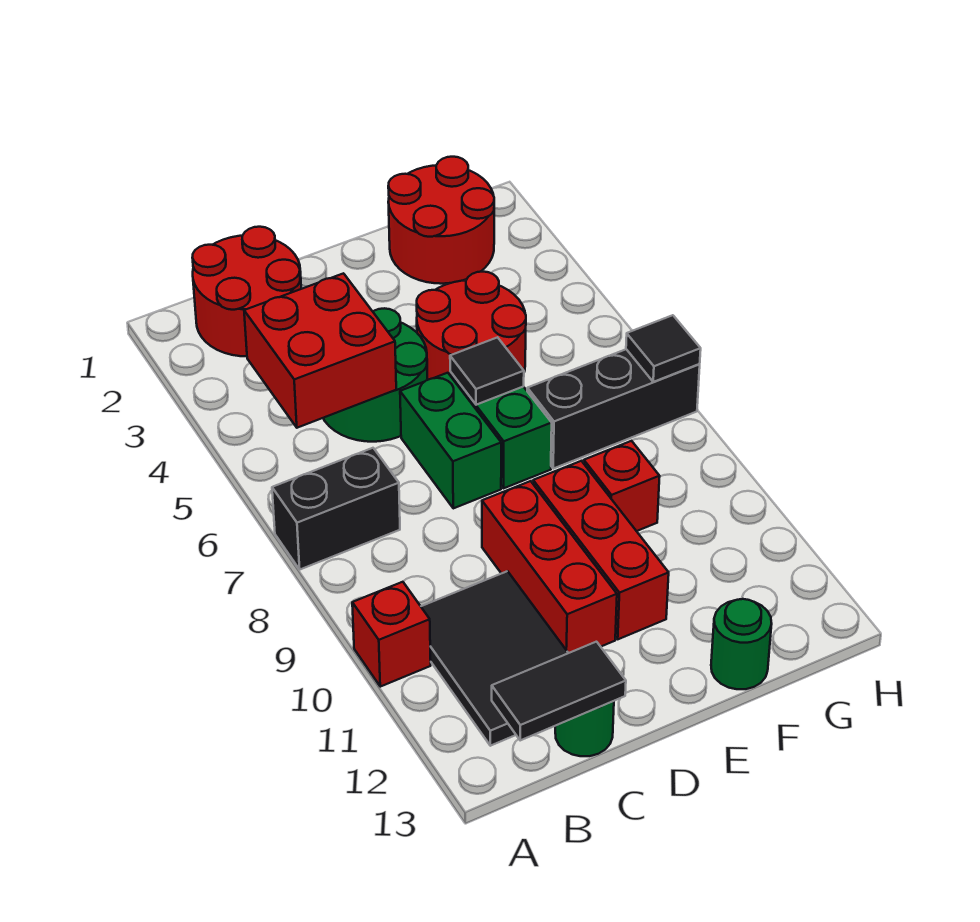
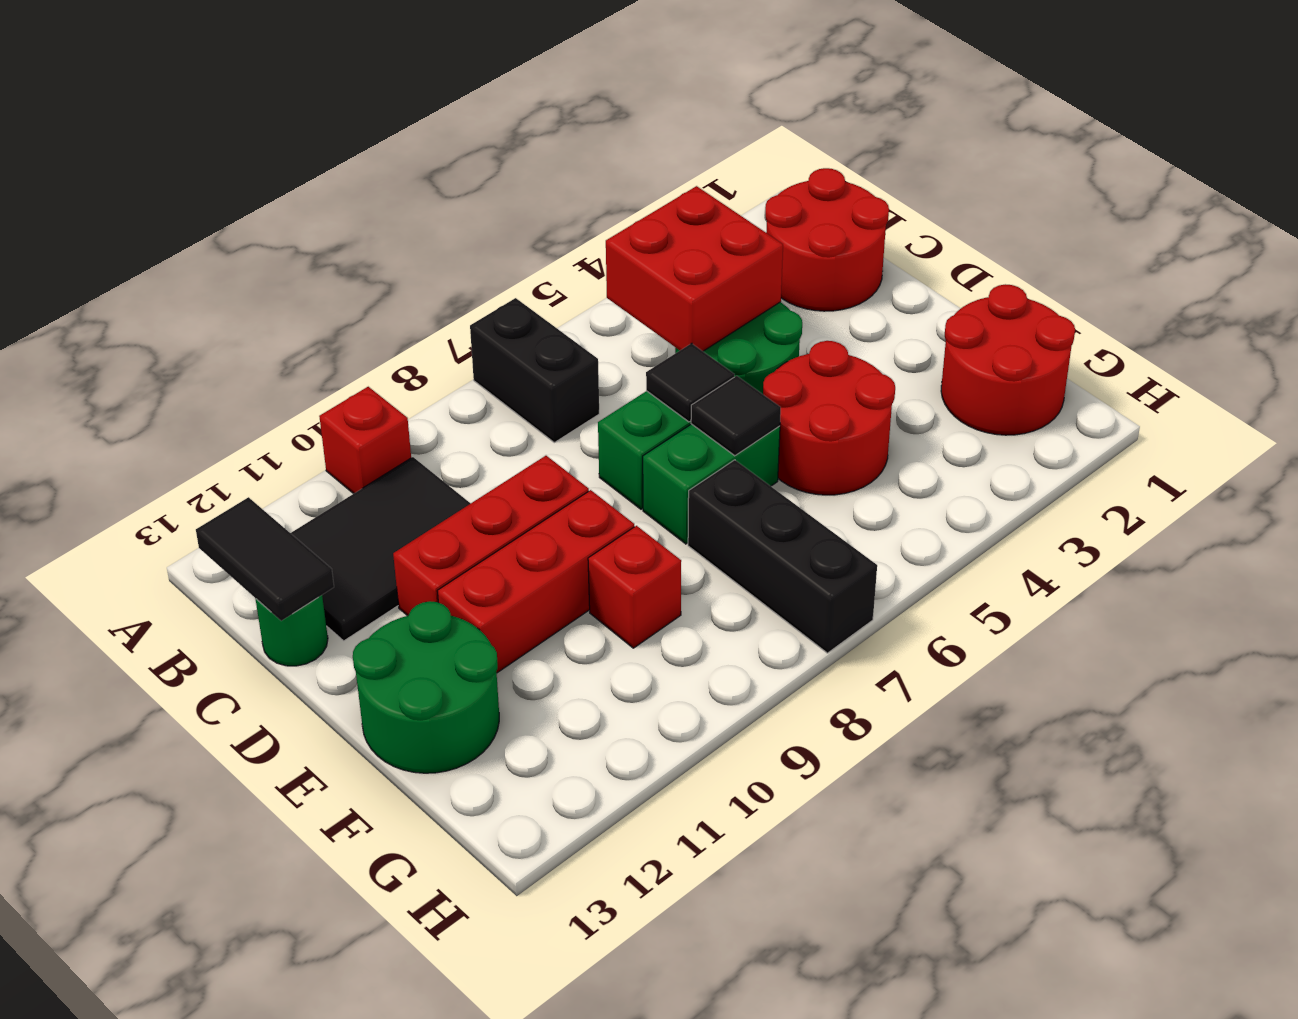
green round brick F13 level 1 -> green round brick E12:F13 level 1
black tile H7 level 2 -> black tile D6 level 2

